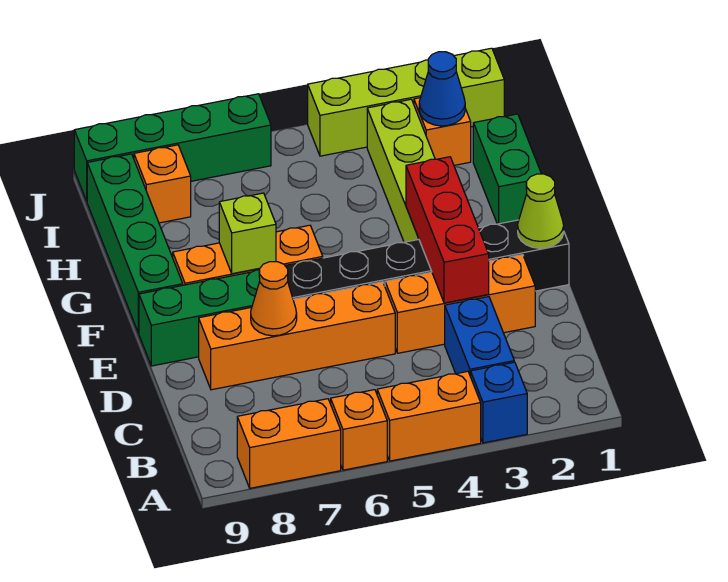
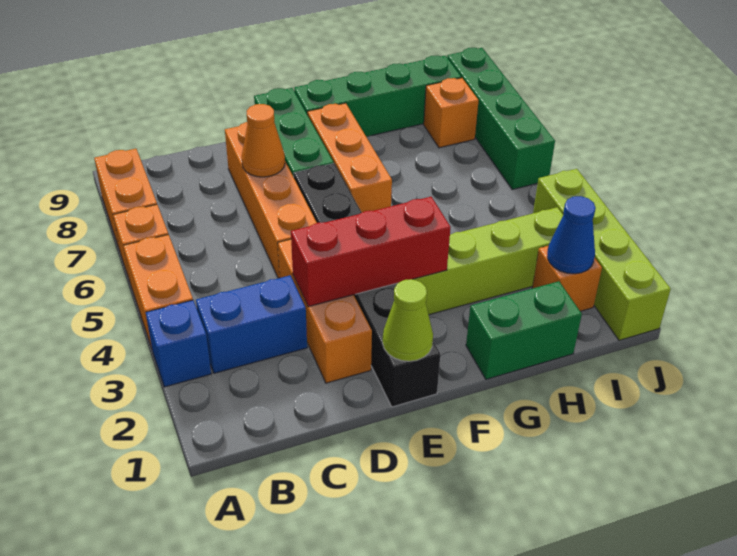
lime brick F7 level 2 -> none

